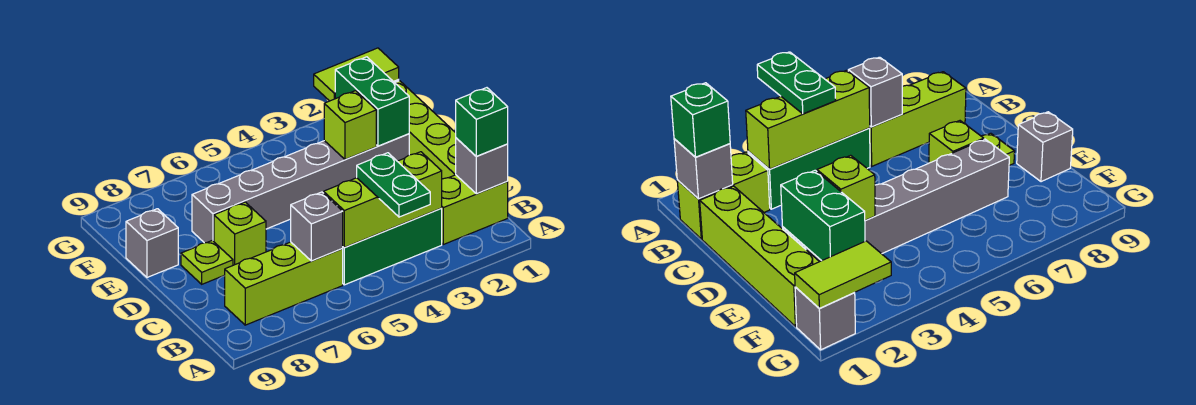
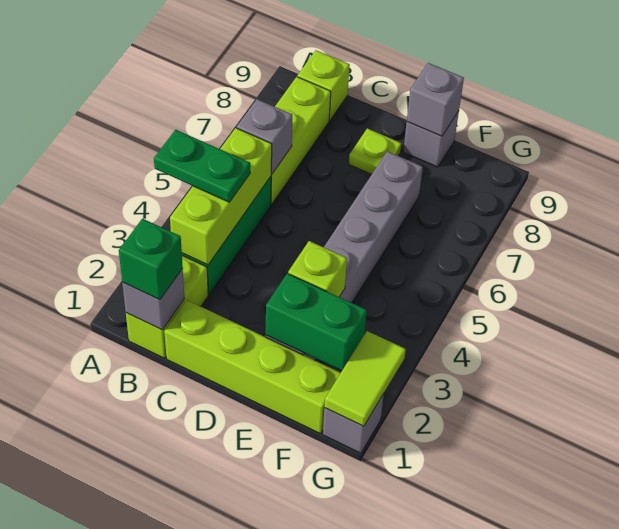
lime brick D7 level 1 -> lime brick B9 level 1
none -> grey brick E9 level 2

